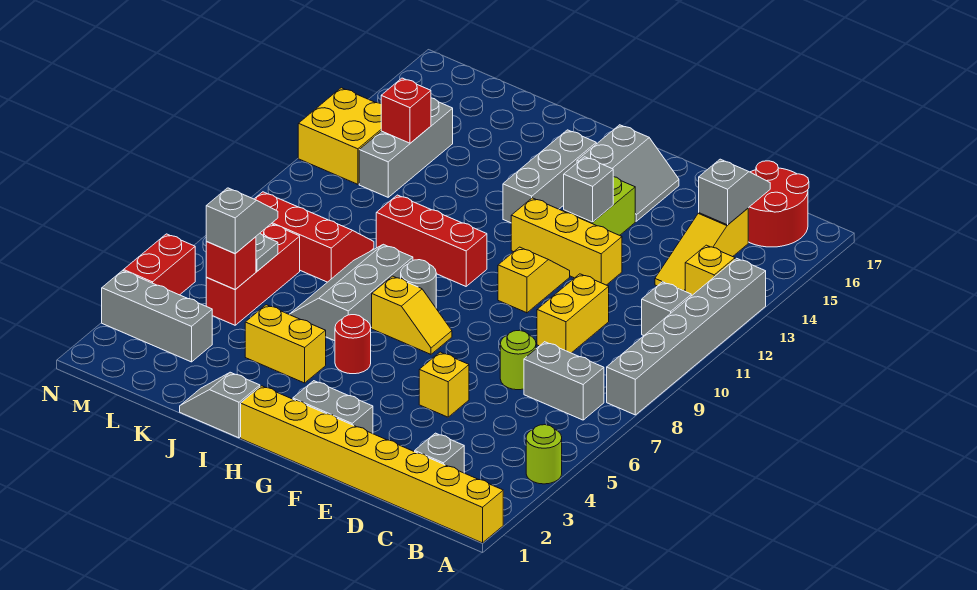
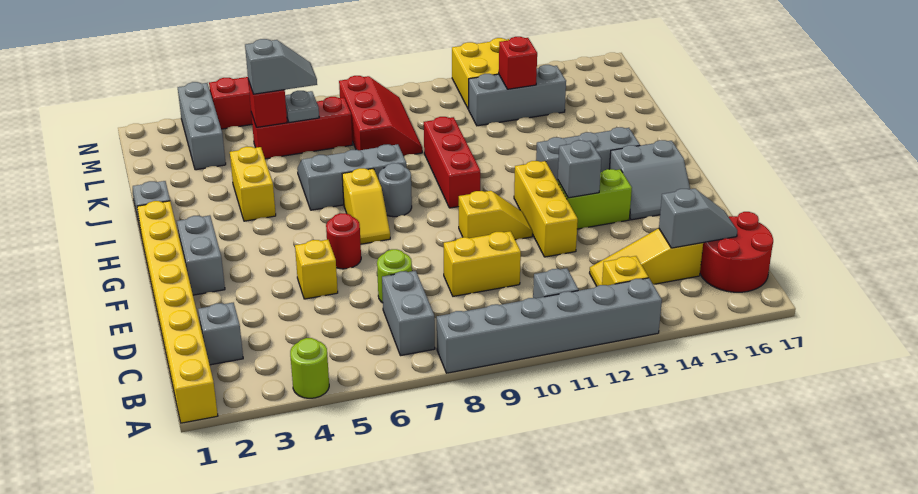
red round brick H5 level 1 -> red round brick F6 level 1

